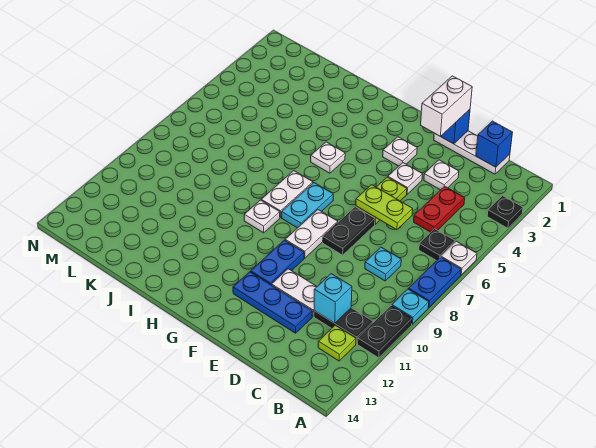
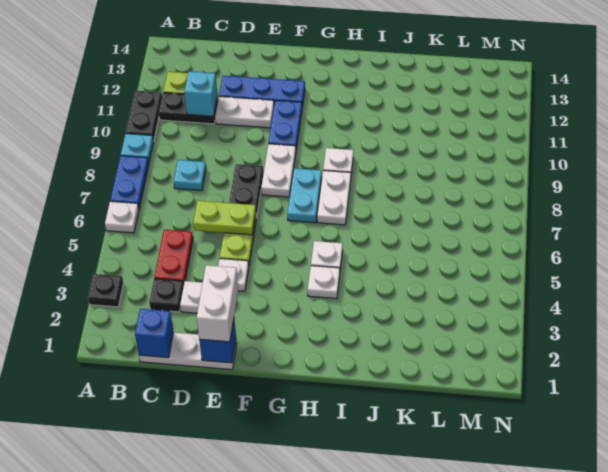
black plate B6 level 1 -> black plate C3 level 1
white plate F3 level 1 -> white plate H4 level 1

